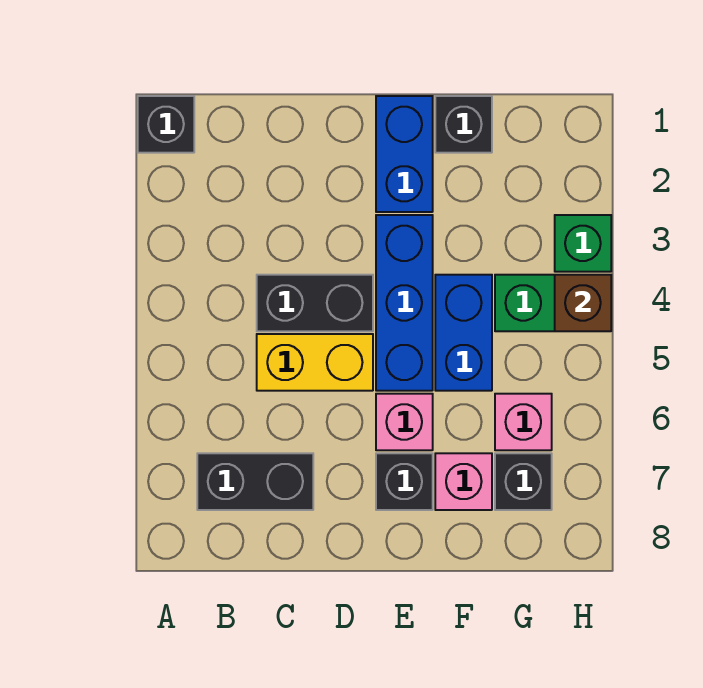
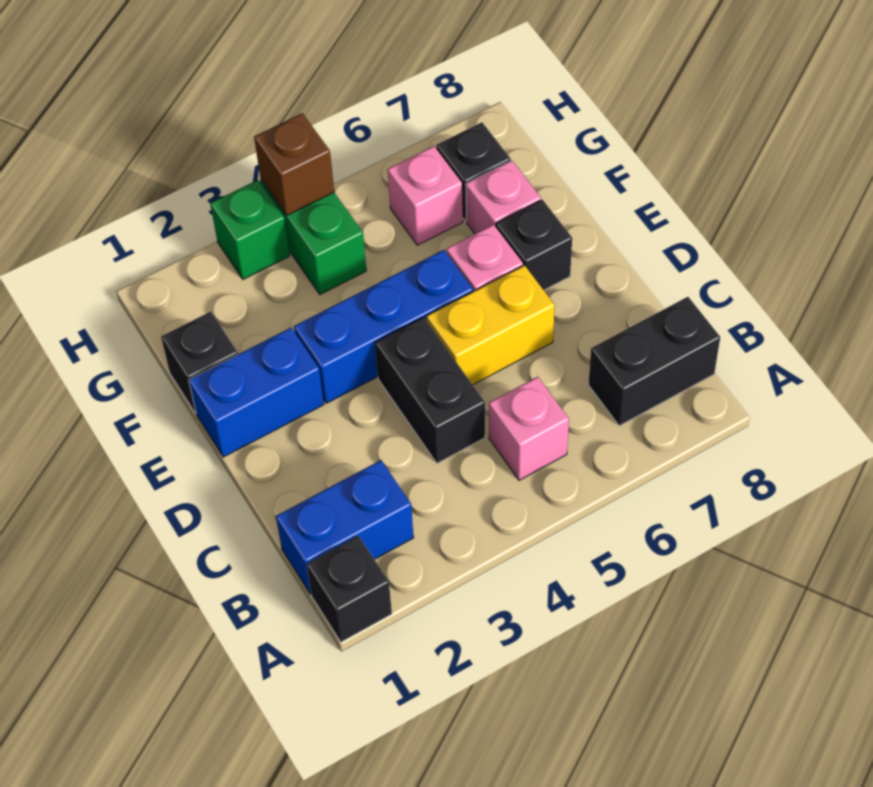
none -> pink brick B5 level 1
black brick B7:C7 level 1 -> black brick B7:B8 level 1
yellow brick C5:D5 level 1 -> yellow brick D5:D6 level 1
blue brick F4:F5 level 1 -> blue brick B1:B2 level 1

